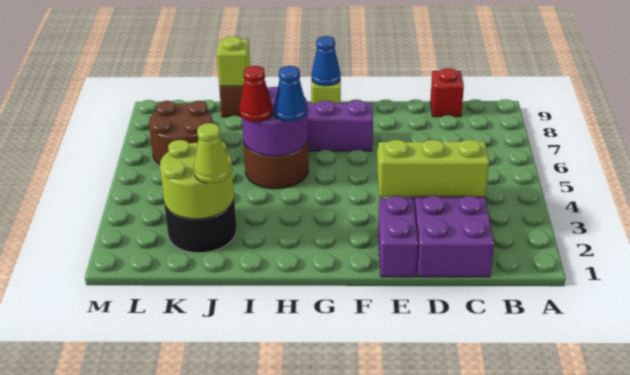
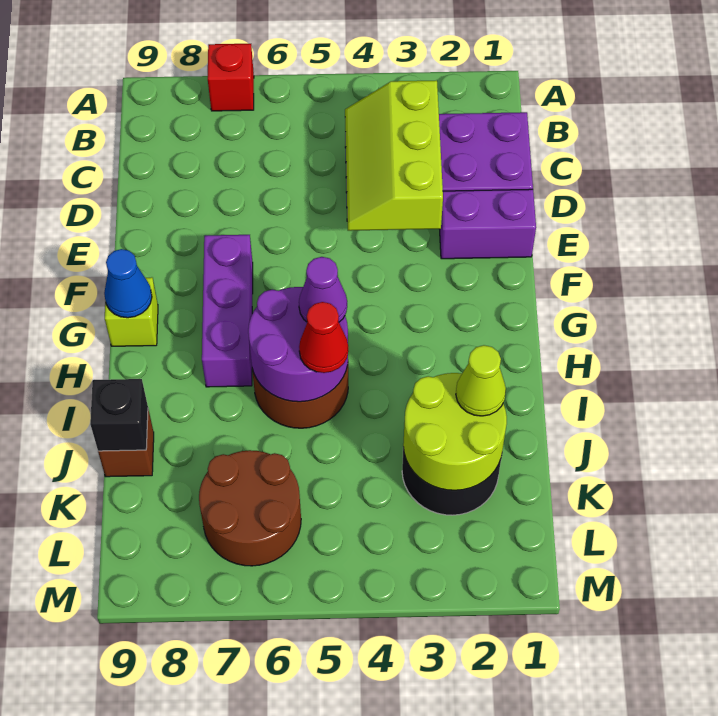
red brick C9 level 1 -> red brick A7 level 1
blue cone H5 level 3 -> purple cone H5 level 3
lime brick J9 level 2 -> black brick J9 level 2

